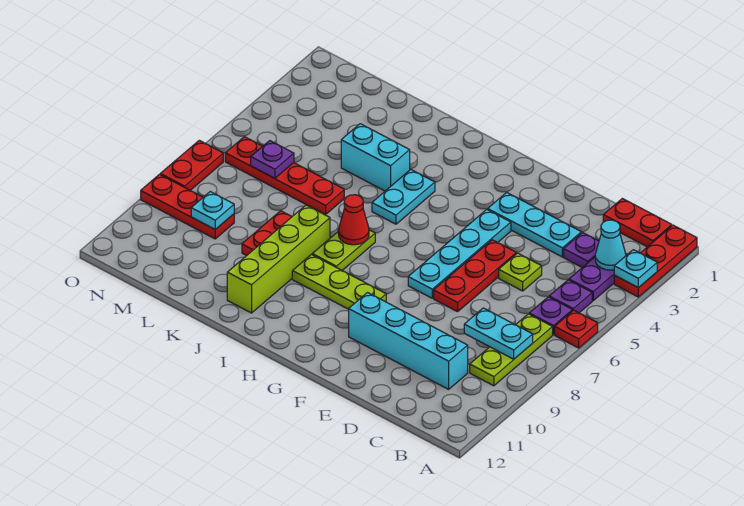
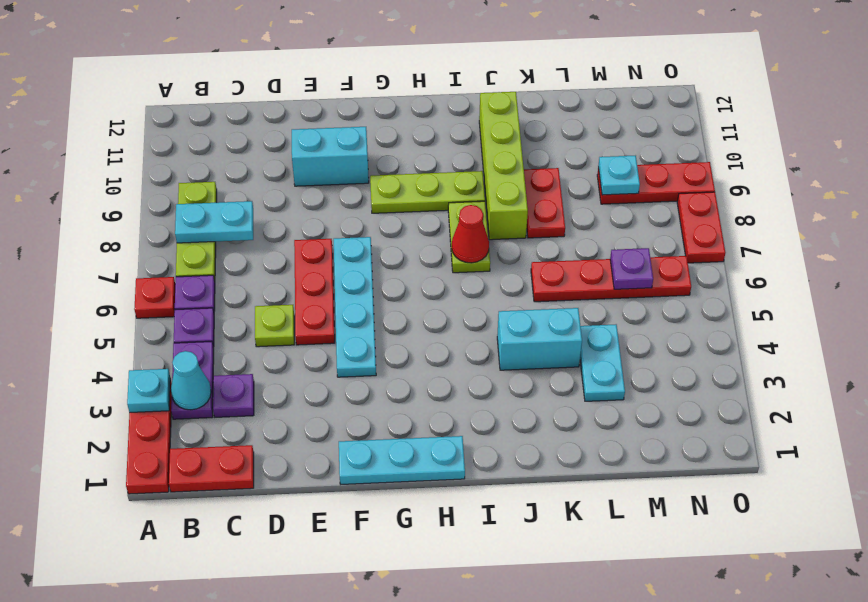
cyan brick C10:F10 level 1 -> cyan brick E10:F10 level 1
cyan plate D3:F3 level 1 -> cyan plate F1:H1 level 1
cyan plate I4:I5 level 1 -> cyan plate L3:L4 level 1

